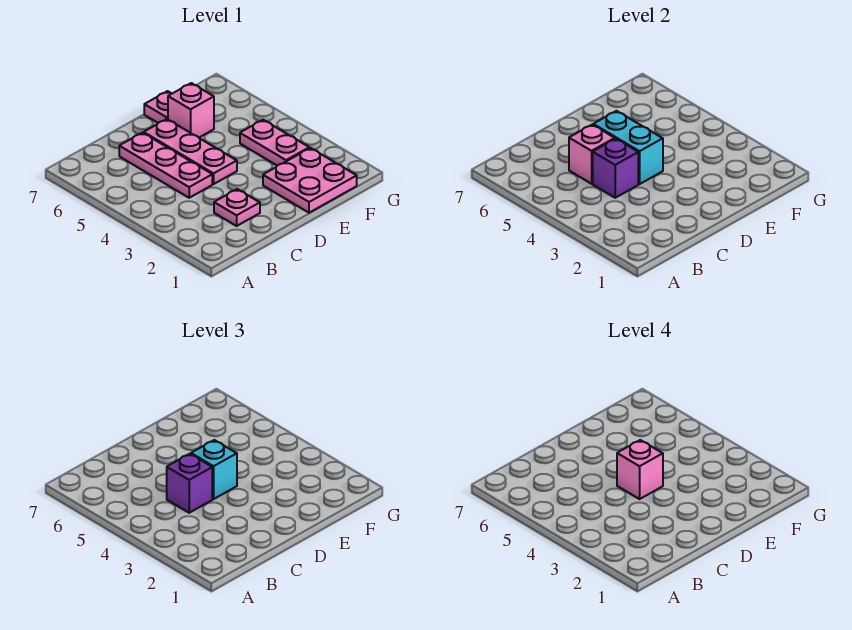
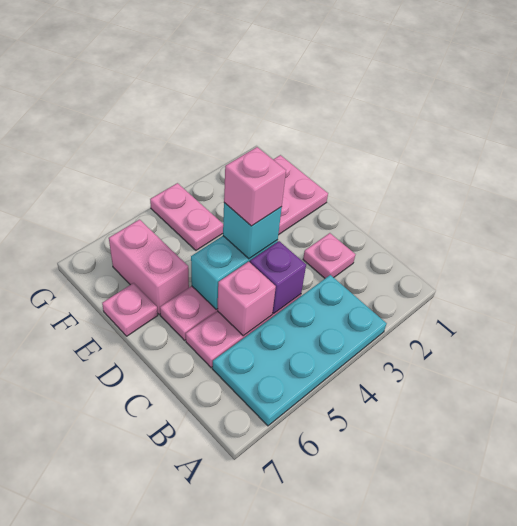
none -> cyan plate A3:B6 level 1
purple brick C4 level 3 -> none
pink brick E6 level 1 -> pink brick E6:F6 level 1
pink plate F3:F4 level 1 -> pink plate F4:G4 level 1

